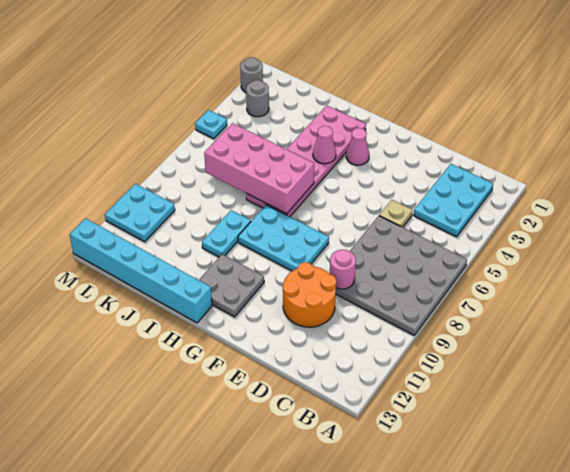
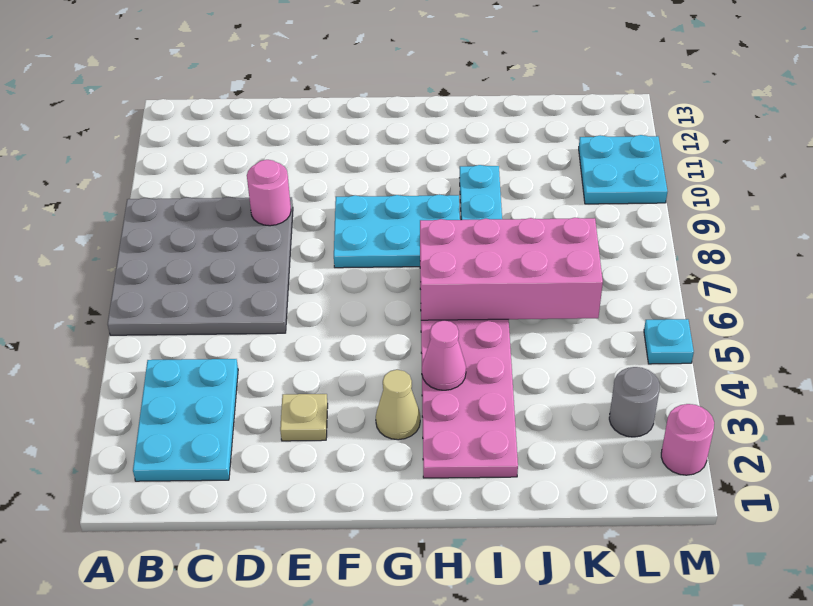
tan plate D5 level 1 -> tan plate E3 level 1
orange round brick D10:E11 level 1 -> none
pink cone G3 level 1 -> tan cone G3 level 1
grey plate G11:H12 level 1 -> none
cyan brick H13:M13 level 1 -> none
grey round brick M2 level 1 -> pink round brick M2 level 1

